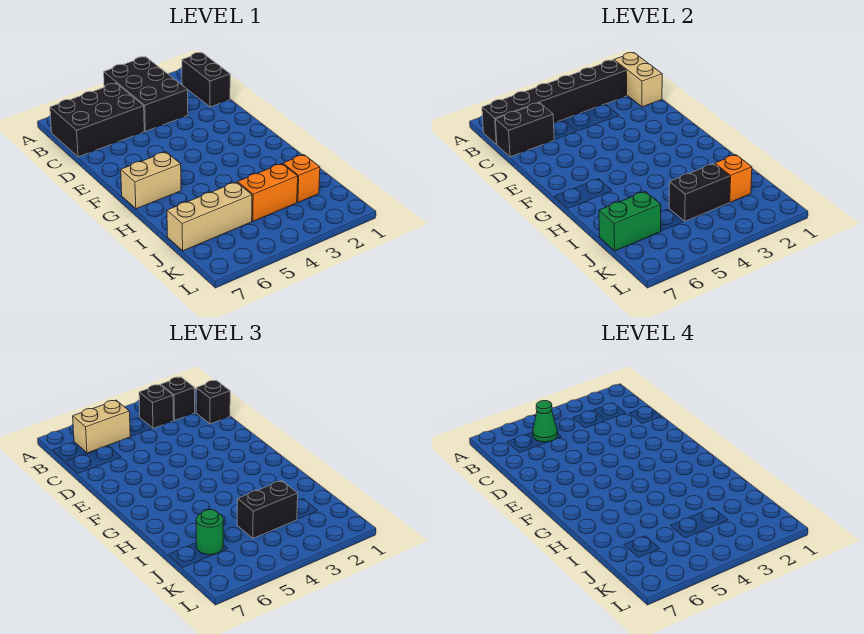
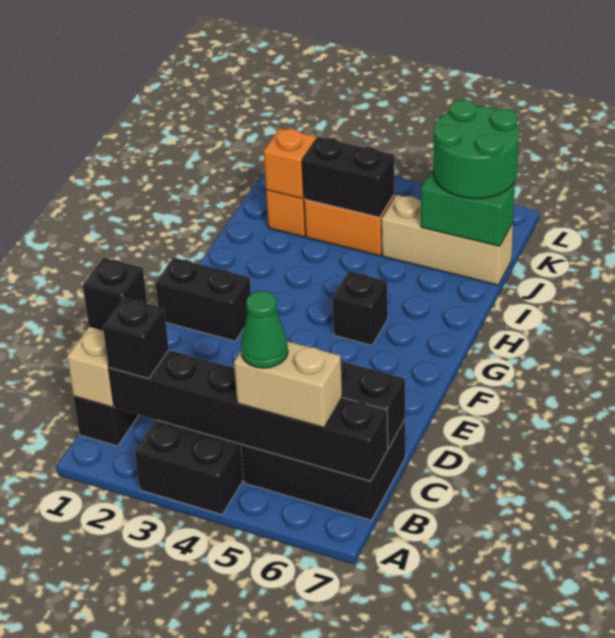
black brick B3 level 3 -> black brick G5 level 1
tan brick G6:G7 level 1 -> none
black brick J3:J4 level 3 -> black brick F1:F2 level 1
green round brick J6 level 3 -> green round brick J6:K7 level 3

